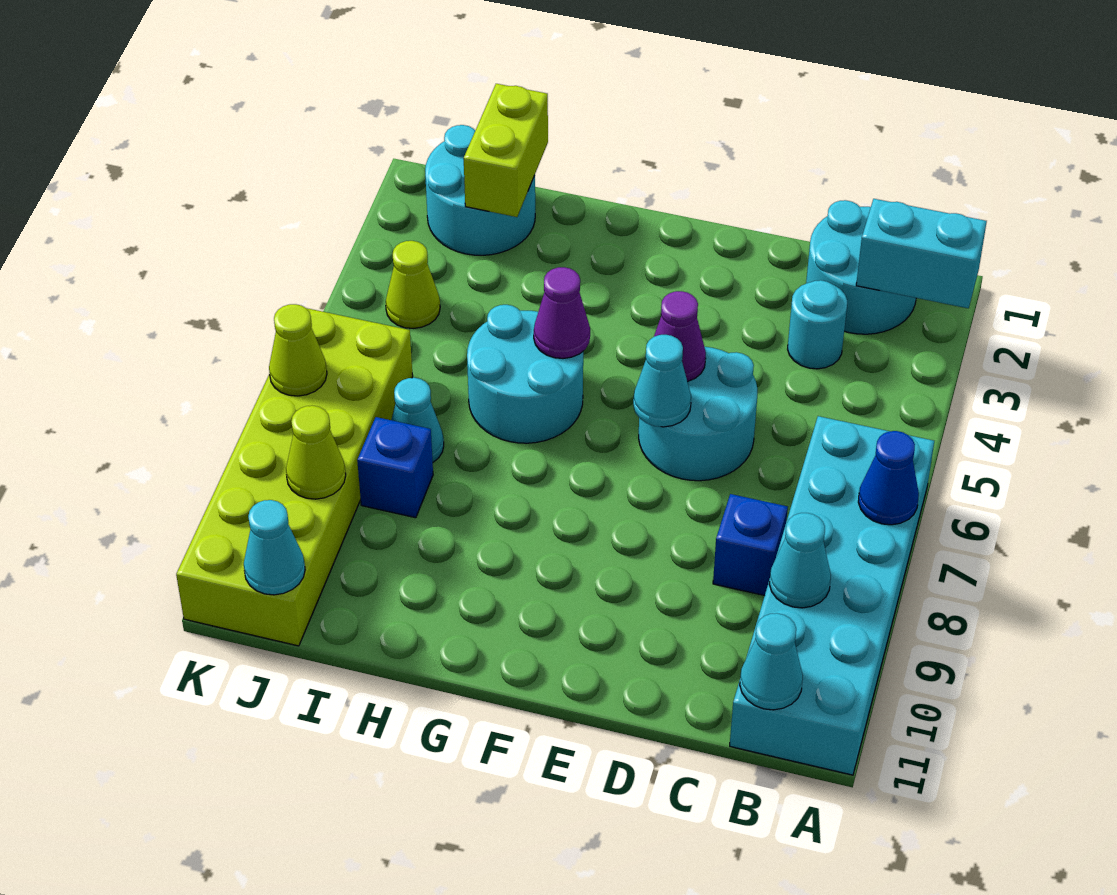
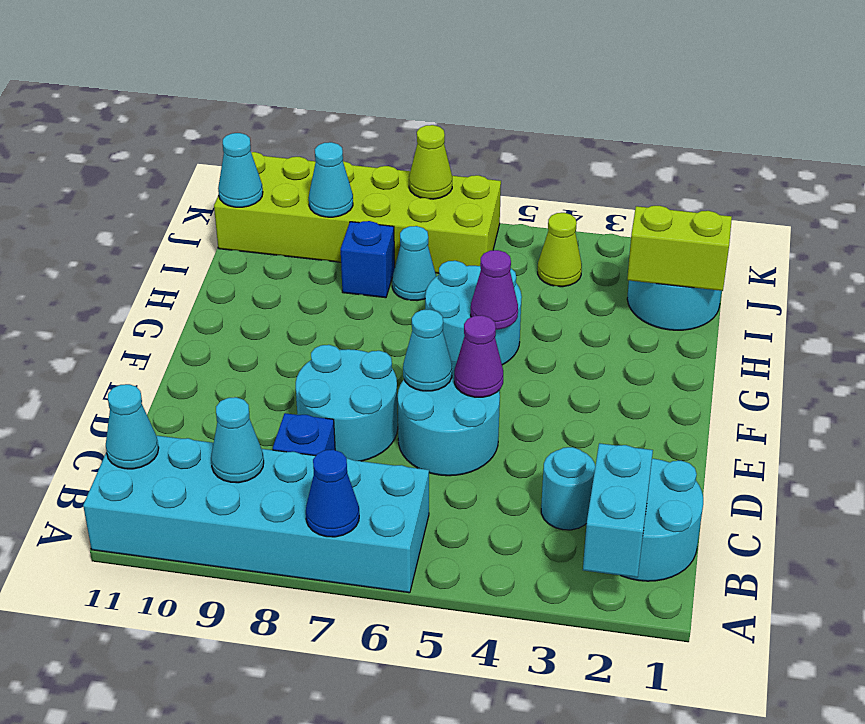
none -> cyan round brick D7:E8 level 1
lime cone J9 level 2 -> cyan cone J9 level 2

